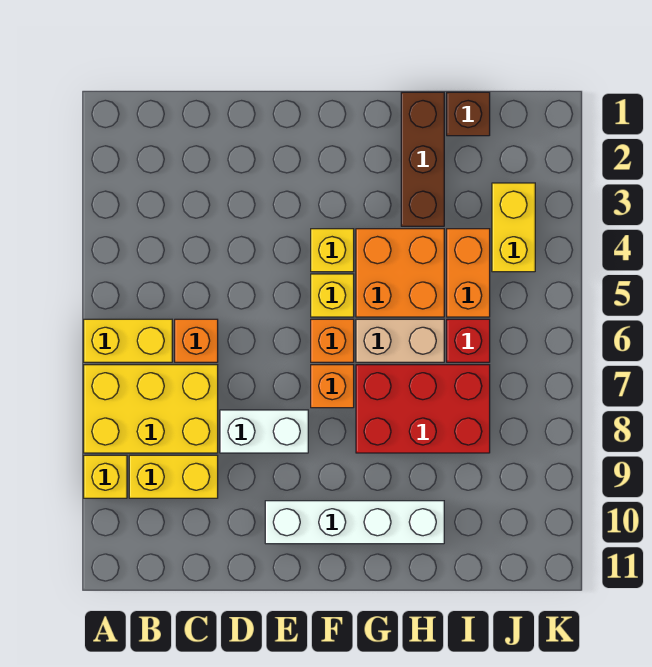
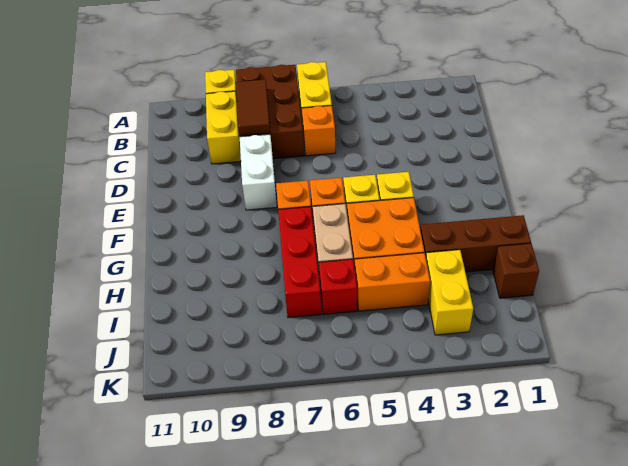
yellow brick A7:C8 level 1 -> brown brick A7:C8 level 1
none -> brown tile B8:C8 level 2
white brick E10:H10 level 1 -> none
red brick G7:I8 level 1 -> red brick G7:I7 level 1
yellow brick J3:J4 level 1 -> yellow brick I3:J3 level 1

